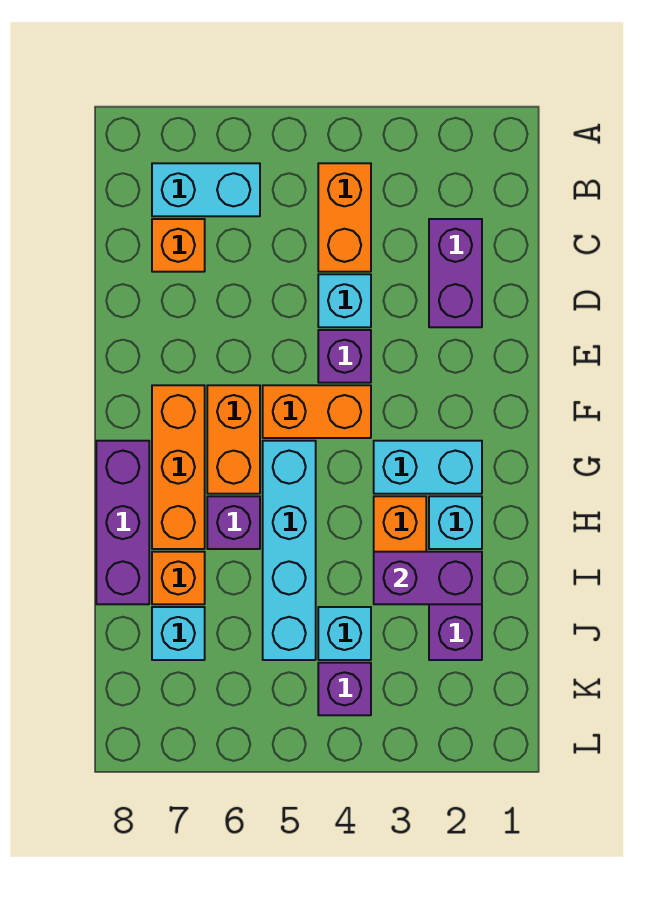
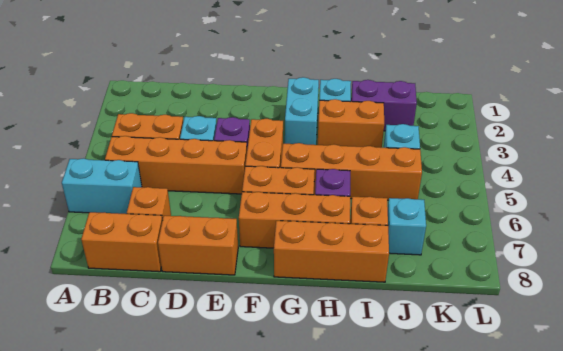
none -> orange brick B5:E5 level 1
cyan brick B6:B7 level 1 -> cyan brick A6:B6 level 1
none -> orange brick B8:C8 level 1
purple brick C2:D2 level 1 -> none
none -> orange brick D8:E8 level 1
cyan brick G5:J5 level 1 -> orange brick G5:J5 level 1
purple brick G8:I8 level 1 -> orange brick G8:I8 level 1
purple brick I2:I3 level 2 -> none
purple brick K4 level 1 -> none

